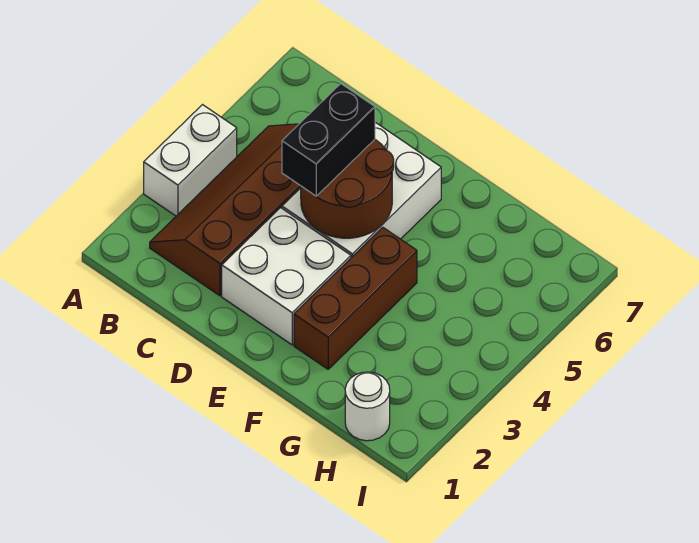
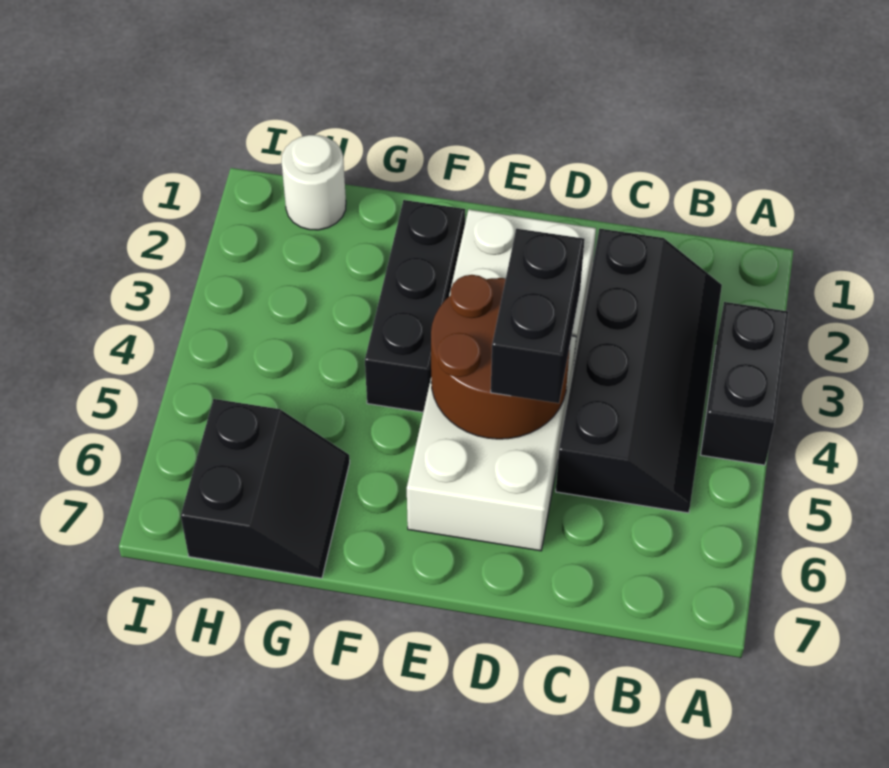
white brick A3:A4 level 1 -> black brick A3:A4 level 1
brown slope B2:C5 level 1 top C -> black slope B2:C5 level 1 top C
brown brick F2:F4 level 1 -> black brick F2:F4 level 1
none -> black slope G6:H7 level 1 top H

